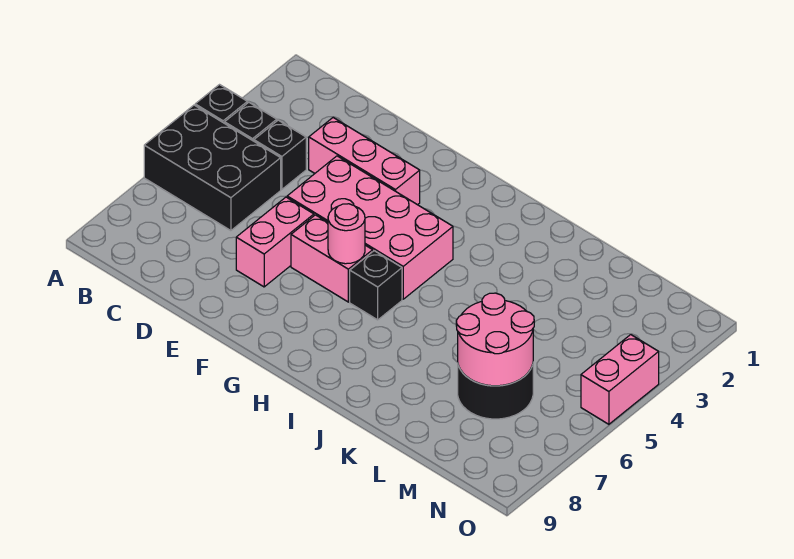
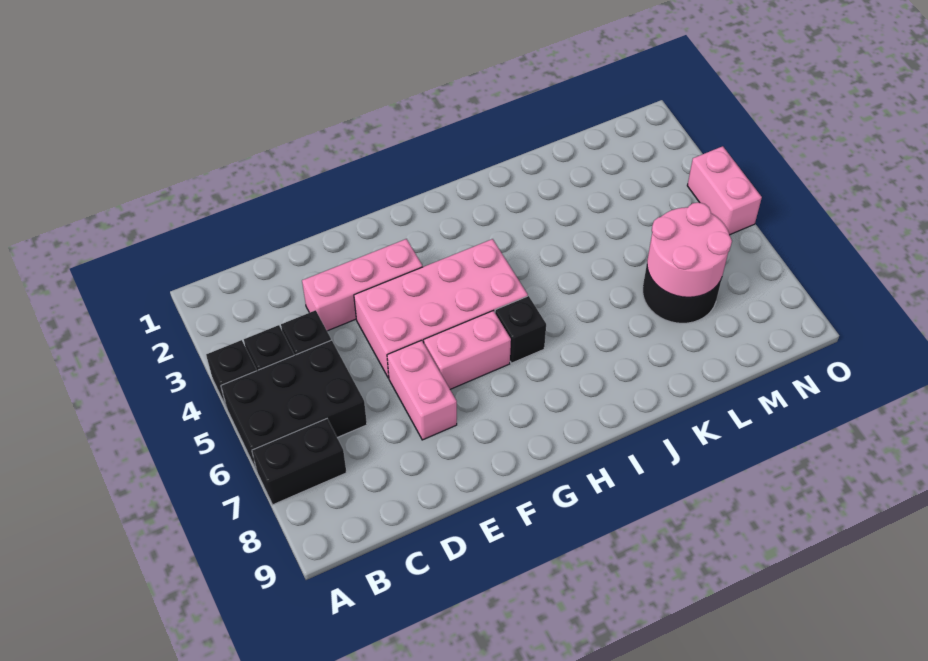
none -> black brick A7:B7 level 1
pink round brick G6 level 2 -> none

